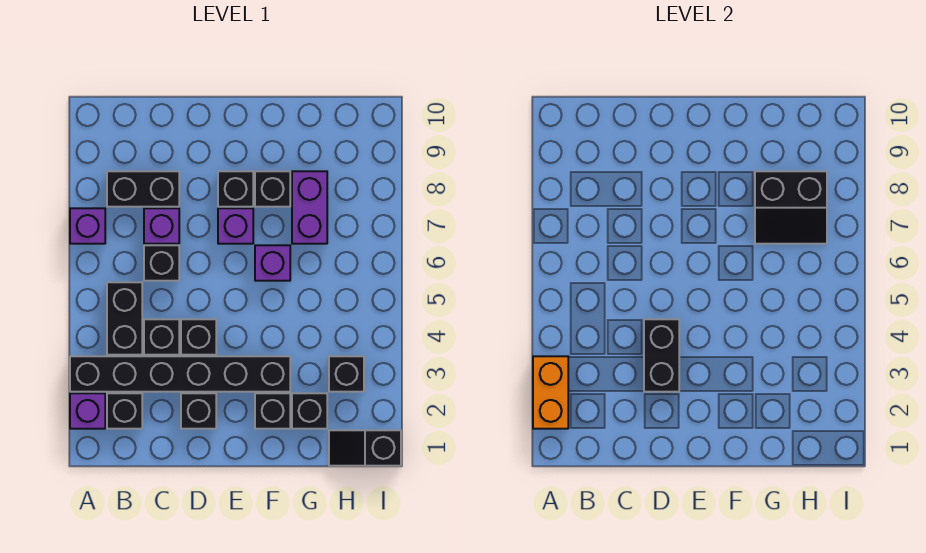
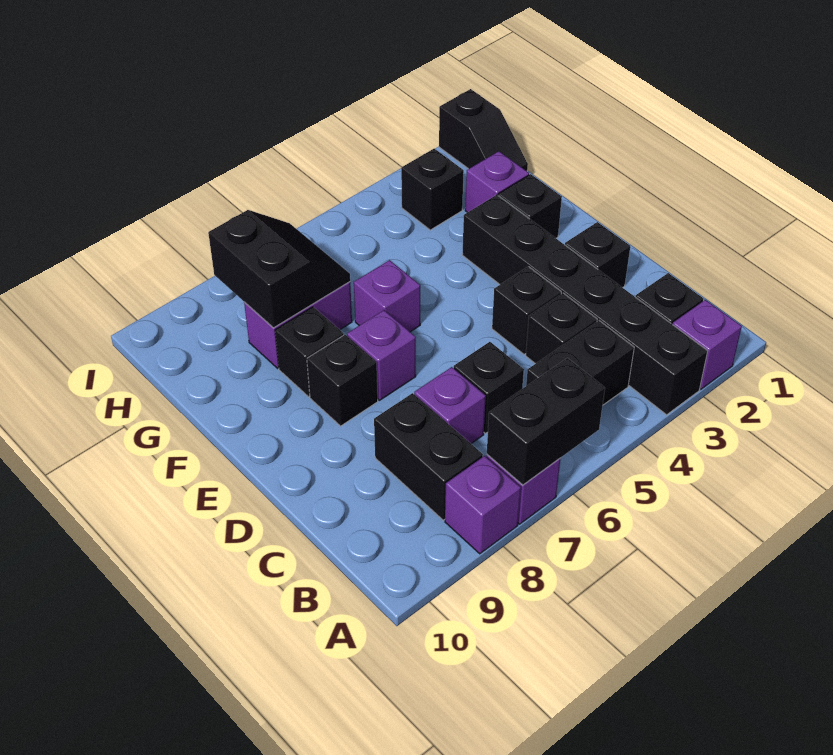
orange brick A2:A3 level 2 -> none
none -> purple brick A8 level 1
black brick D3:D4 level 2 -> black brick A6:A7 level 2
black brick G2 level 1 -> purple brick G2 level 1

